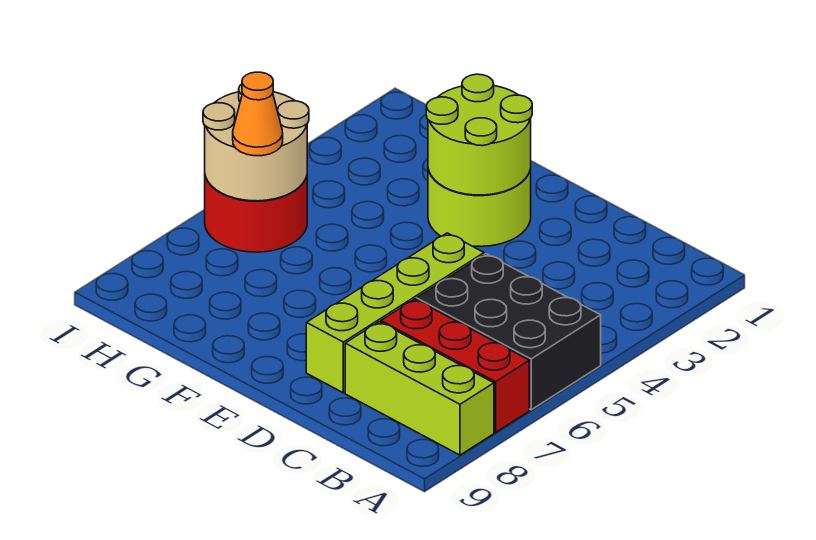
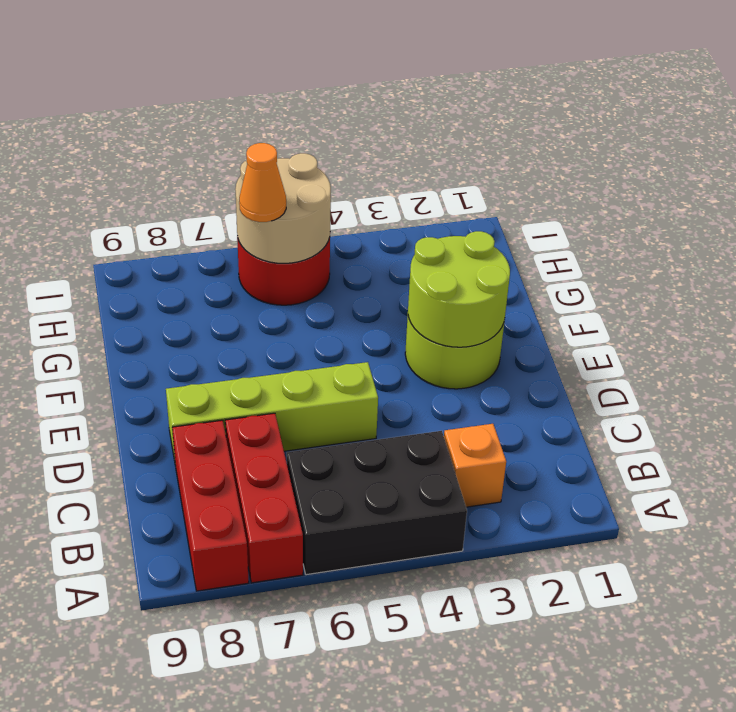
black brick A5:C6 level 1 -> black brick A4:B6 level 1
lime brick A8:C8 level 1 -> red brick A8:C8 level 1
none -> orange brick B3 level 1

